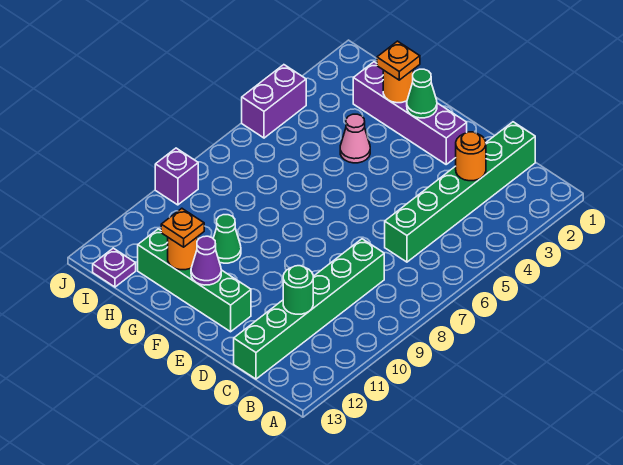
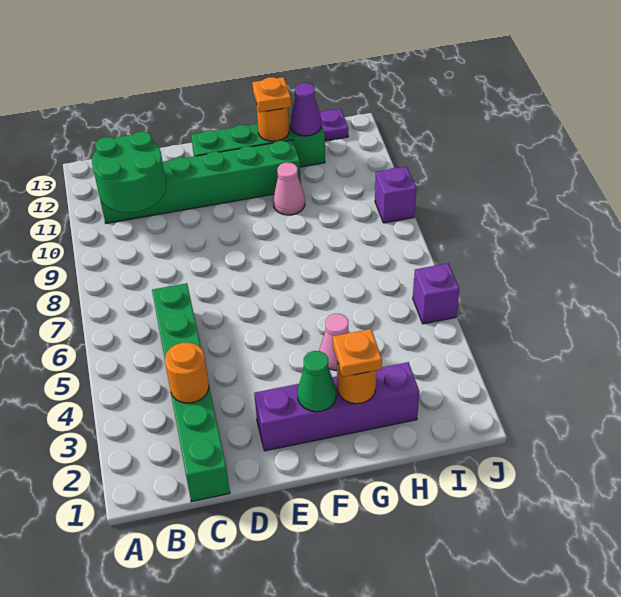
green brick C8:C13 level 1 -> green brick B11:G11 level 1
green round brick C11 level 2 -> green round brick B10:C11 level 2
purple cone F12 level 2 -> purple cone H12 level 2
green cone G10 level 1 -> pink cone G10 level 1
purple brick J4:J5 level 1 -> purple brick J5 level 1

